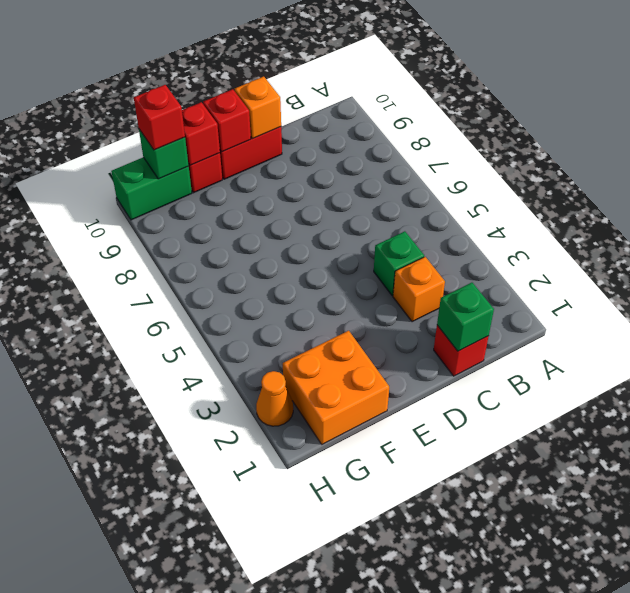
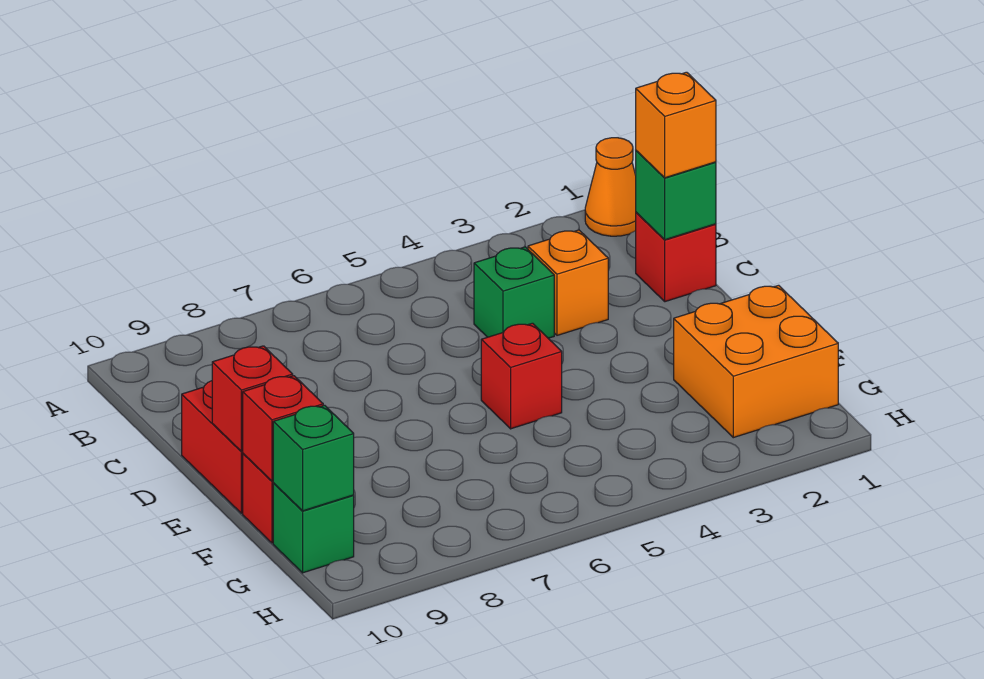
orange brick D10 level 2 -> orange brick C1 level 3
green brick G10:H10 level 1 -> green brick G10 level 1
red brick G10 level 3 -> red brick E5 level 1
orange cone H2 level 1 -> orange cone A1 level 1

